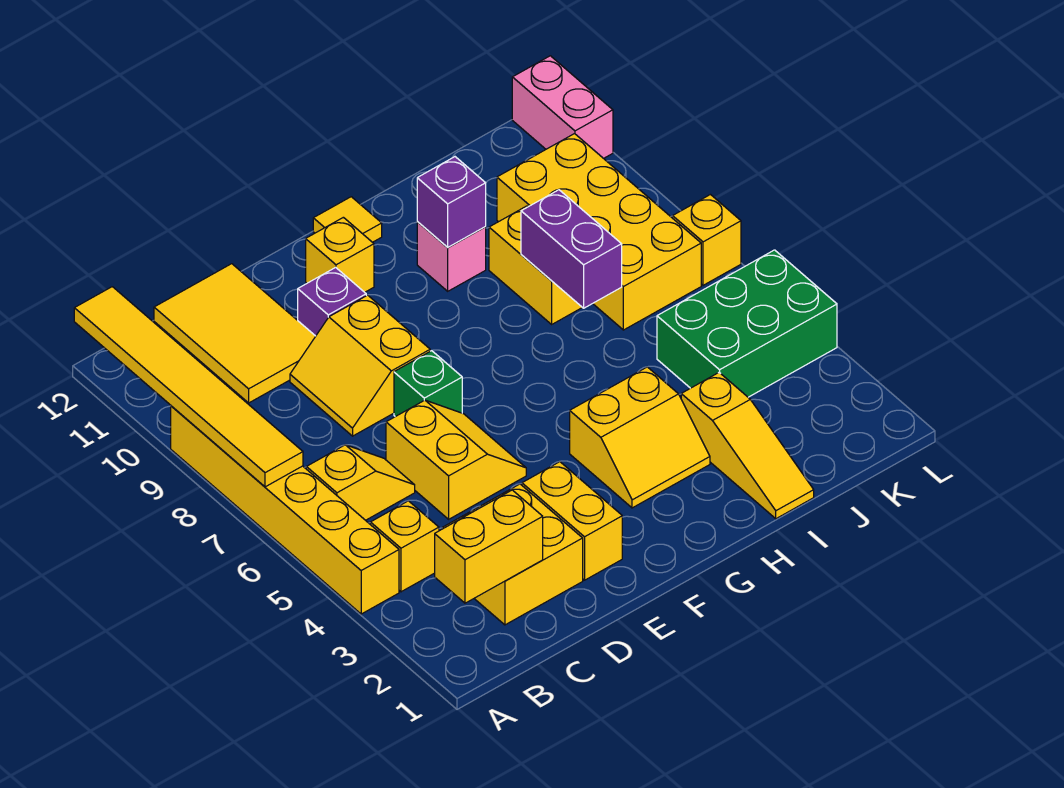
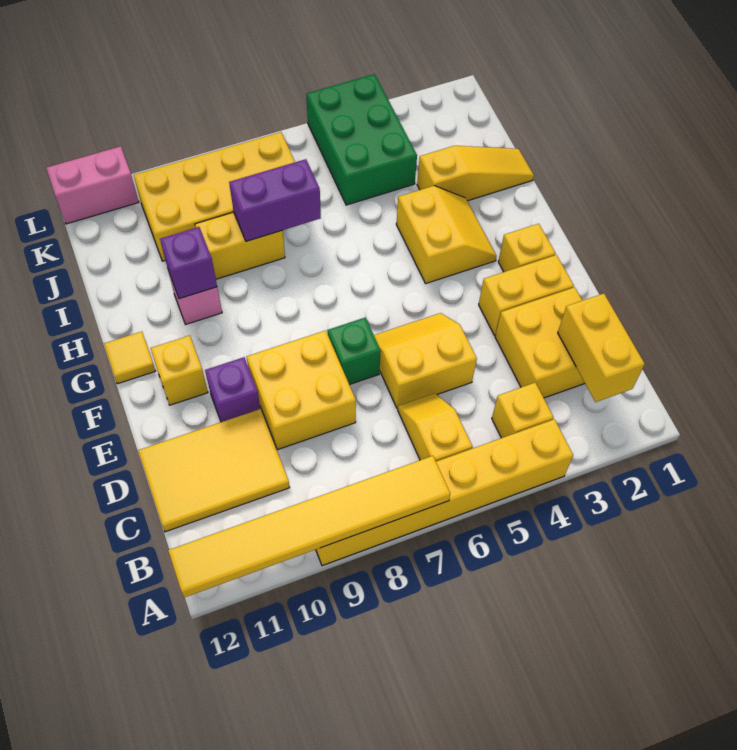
yellow slope D8:E9 level 1 top E -> yellow brick D8:E9 level 1
yellow brick L7 level 1 -> yellow brick F2 level 1

